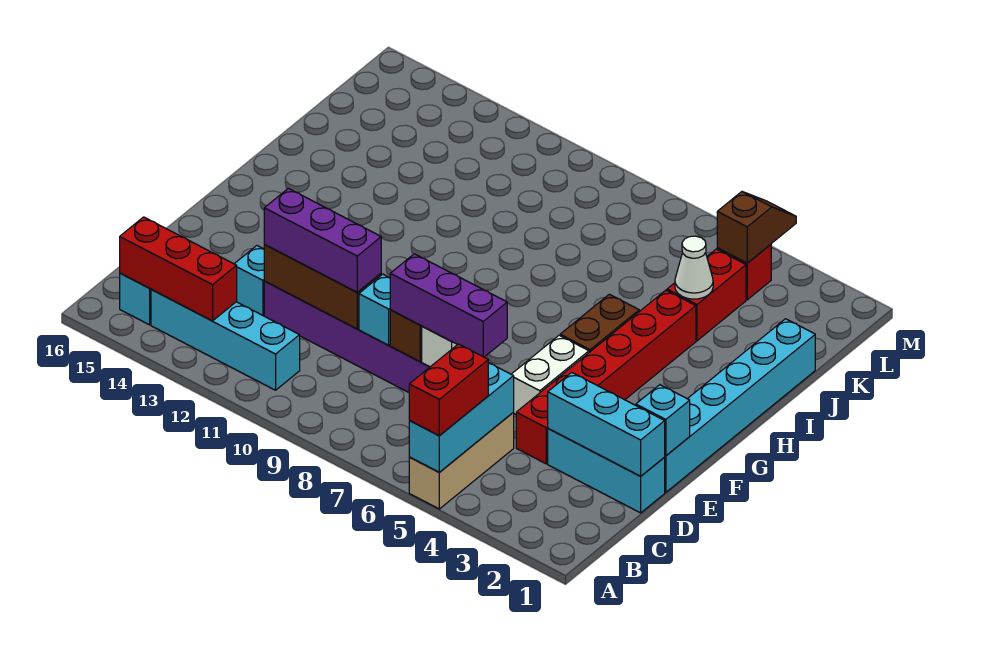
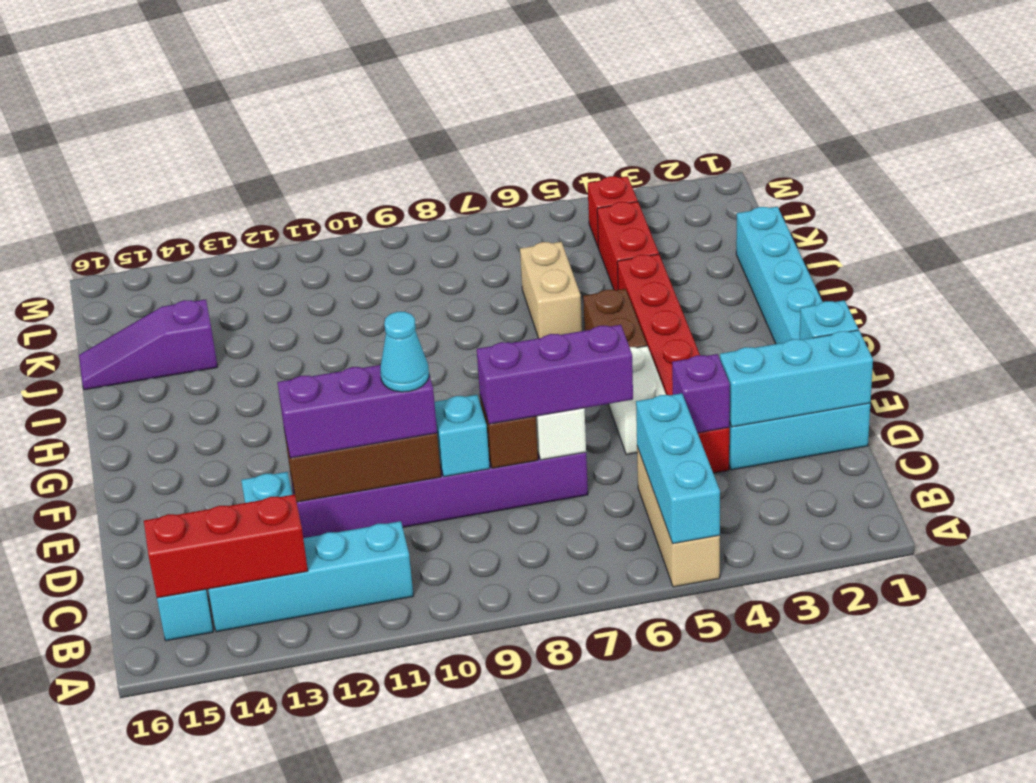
red brick A5:B5 level 3 -> none
none -> purple brick D4 level 2
none -> cyan cone D10 level 4
none -> tan brick I6:J6 level 1
white cone J4 level 2 -> none
none -> purple slope J14:J16 level 1 top 14
brown slope L4:M4 level 2 top L -> none

